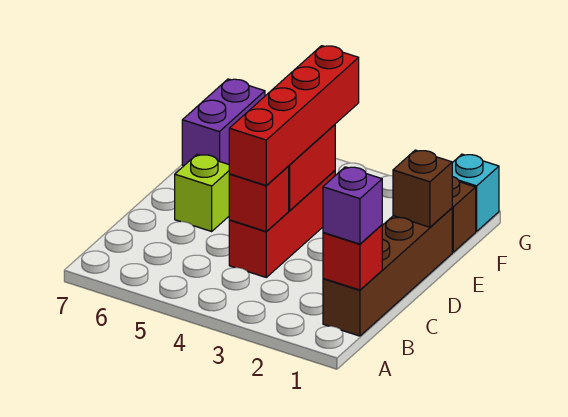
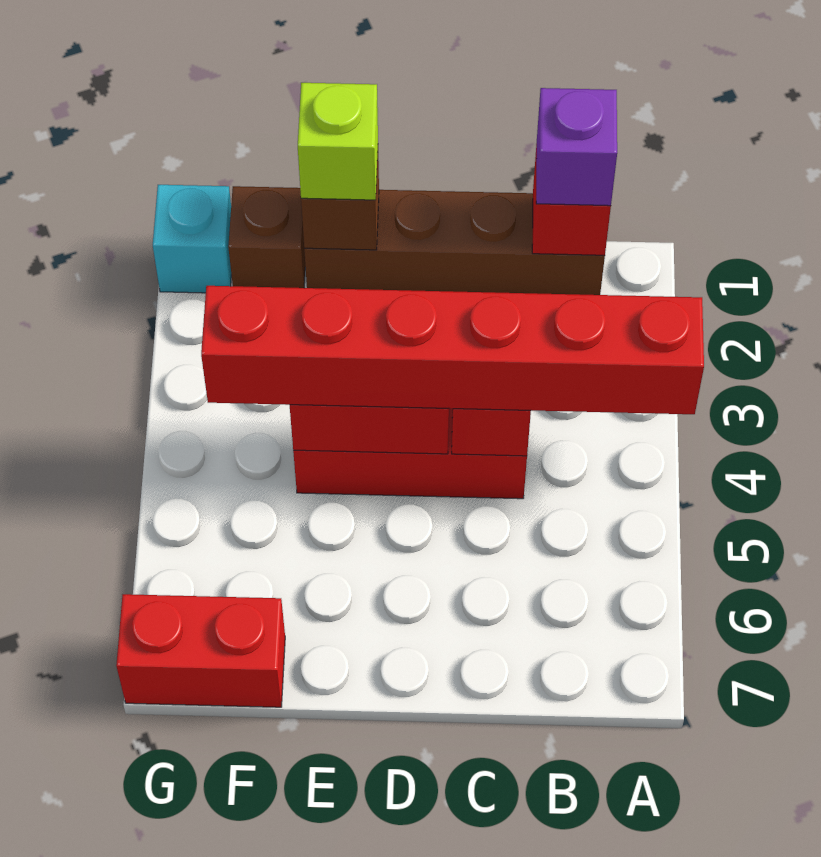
red brick C4:F4 level 3 -> red brick A4:F4 level 3
lime brick D6 level 1 -> lime brick E1 level 3
purple brick F7:G7 level 1 -> red brick F7:G7 level 1

